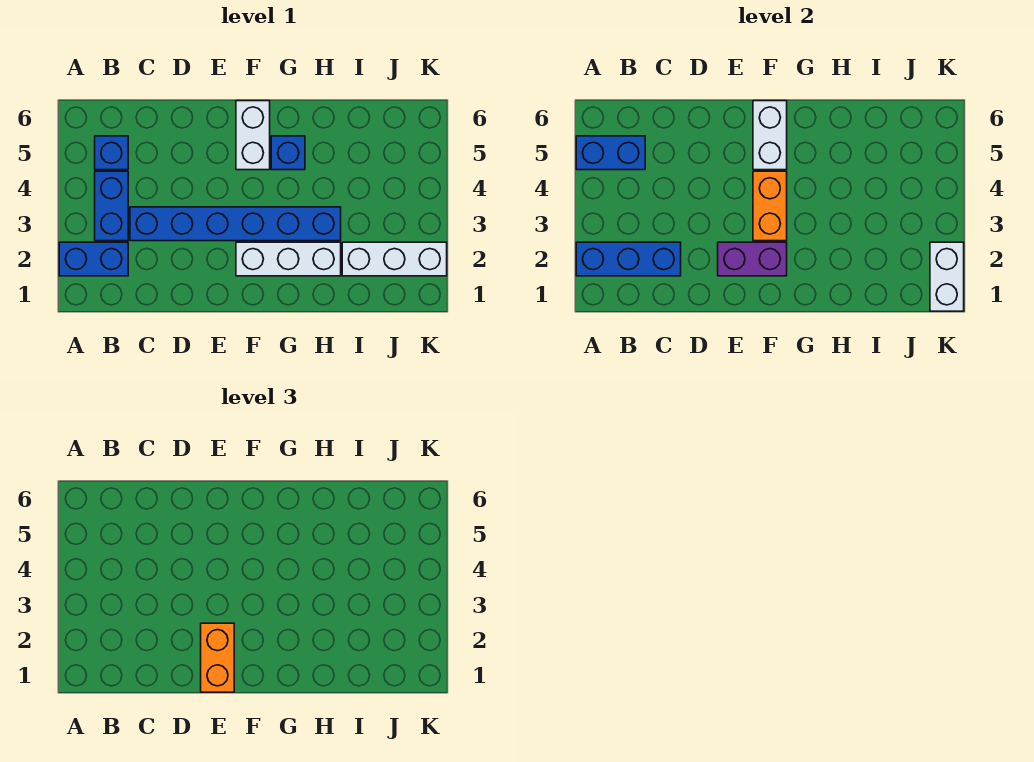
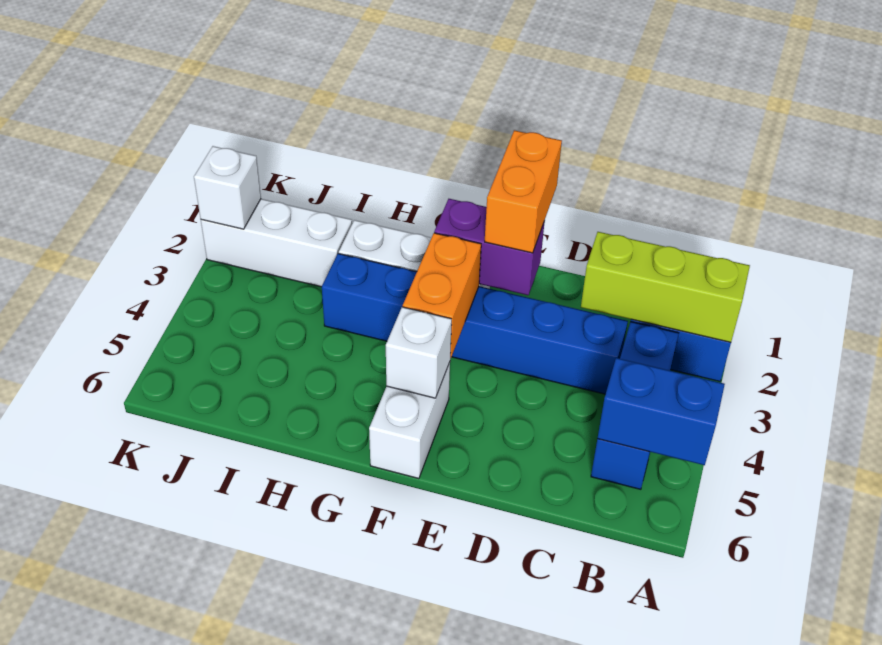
blue brick A2:C2 level 2 -> lime brick A2:C2 level 2
white brick F5:F6 level 2 -> white brick F5 level 2
blue brick G5 level 1 -> none
white brick K1:K2 level 2 -> white brick K2 level 2

